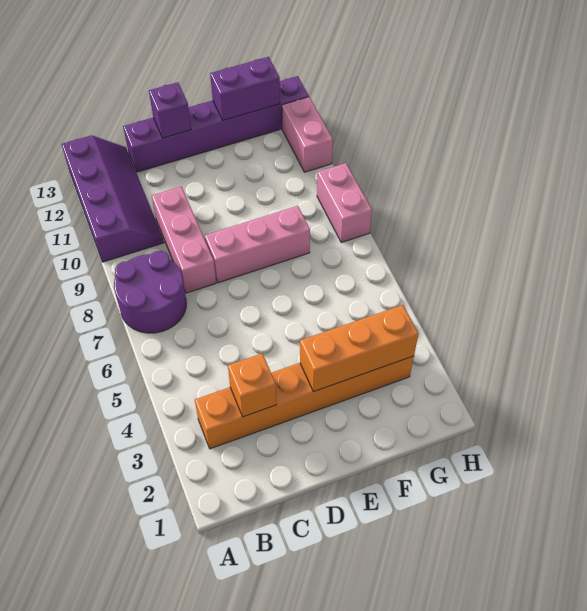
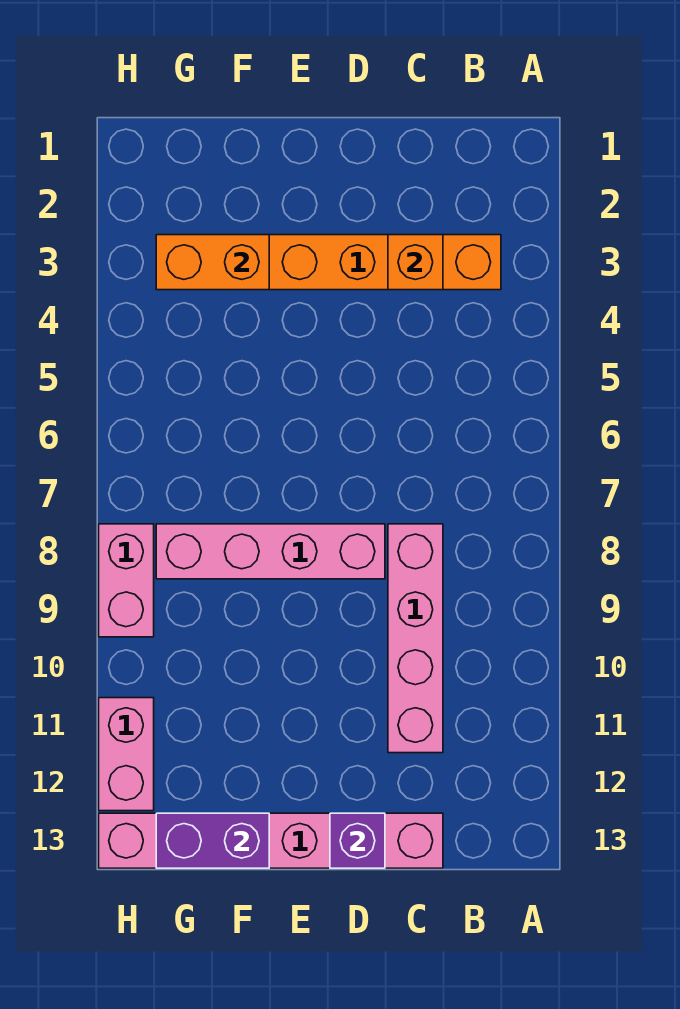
purple round brick A7:B8 level 1 -> none
purple slope A10:B13 level 1 top A -> none
pink brick C8:C10 level 1 -> pink brick C8:C11 level 1
purple brick C13:H13 level 1 -> pink brick C13:H13 level 1
pink brick D8:F8 level 1 -> pink brick D8:G8 level 1
orange brick E3:G3 level 2 -> orange brick F3:G3 level 2

